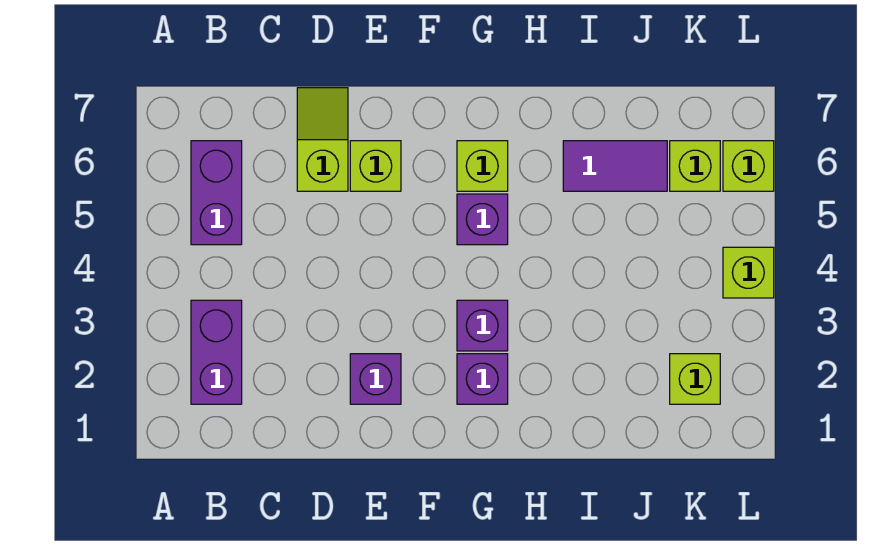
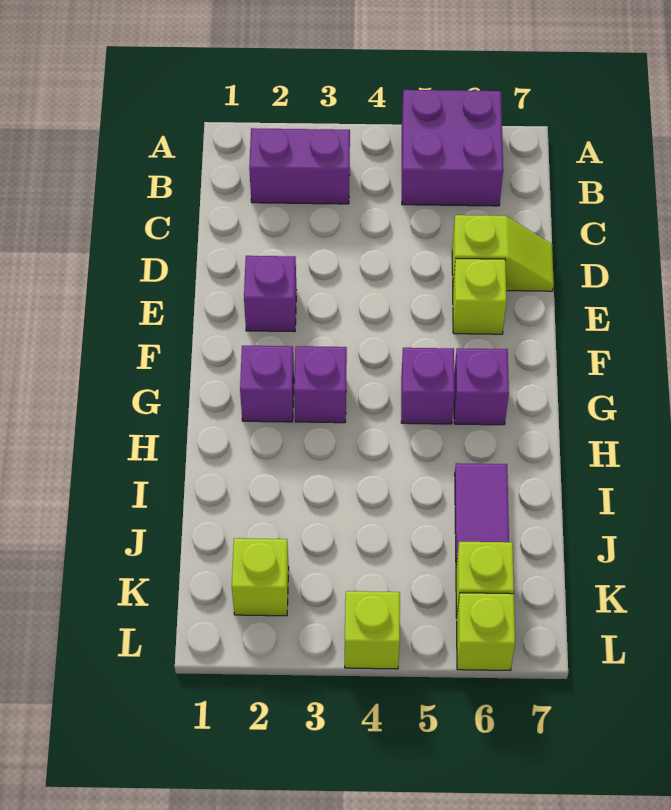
purple brick B5:B6 level 1 -> purple brick A5:B6 level 1
lime brick G6 level 1 -> purple brick G6 level 1

